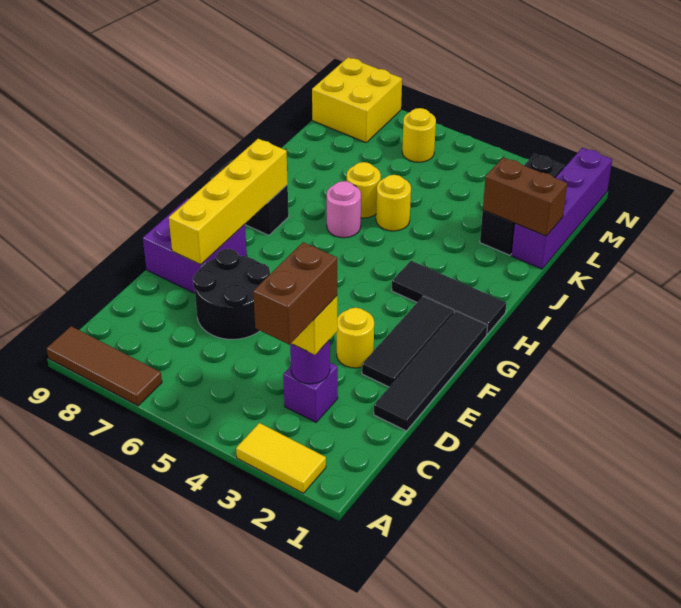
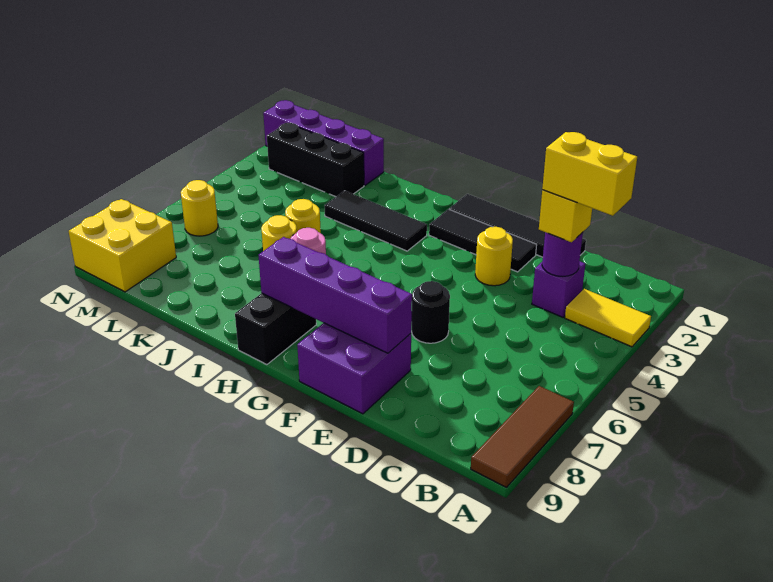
yellow tile A2:A3 level 1 -> yellow tile A3:B3 level 1
brown brick B3:C3 level 4 -> yellow brick B3:C3 level 4
black round brick D6:E7 level 1 -> black round brick E6 level 1
yellow brick E8:H8 level 2 -> purple brick E8:H8 level 2
black tile H1:H3 level 1 -> black tile H3:J3 level 1
brown brick K1:K2 level 2 -> none

